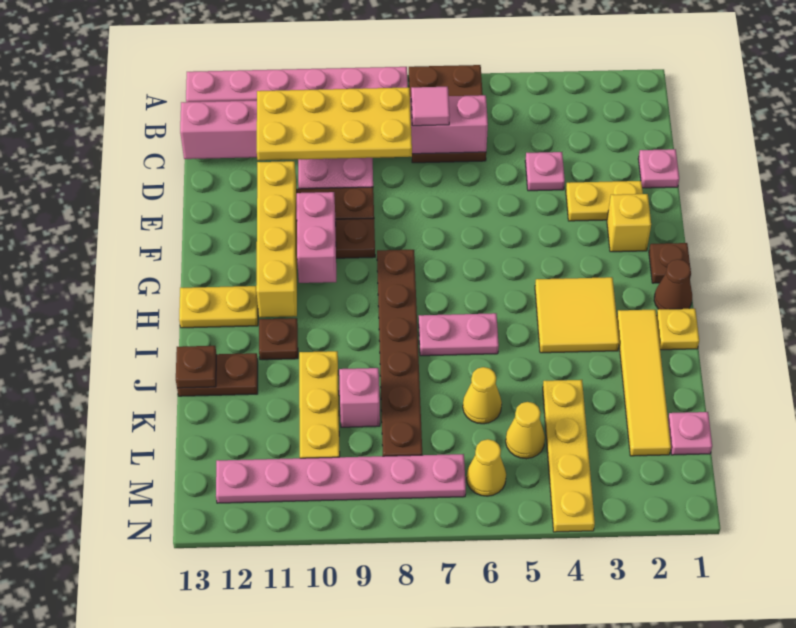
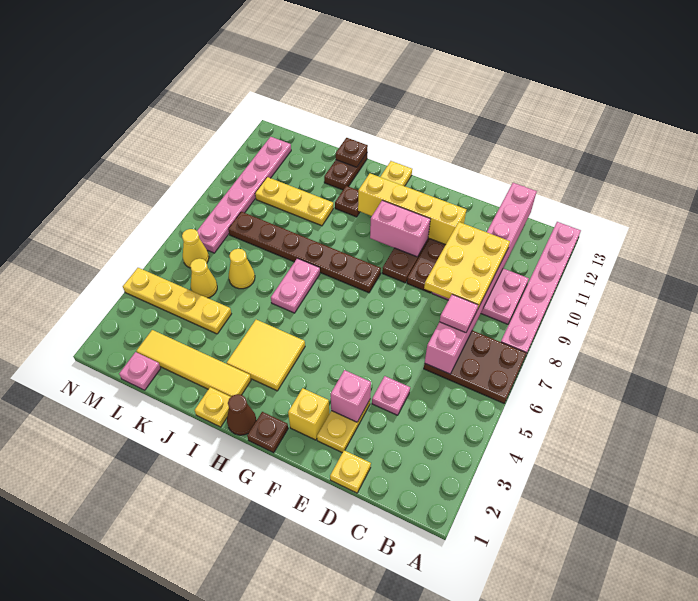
yellow plate C8:D11 level 3 -> yellow plate C8:D10 level 3
pink plate D1 level 1 -> yellow plate D1 level 1
pink brick K9 level 1 -> pink brick E3 level 2

